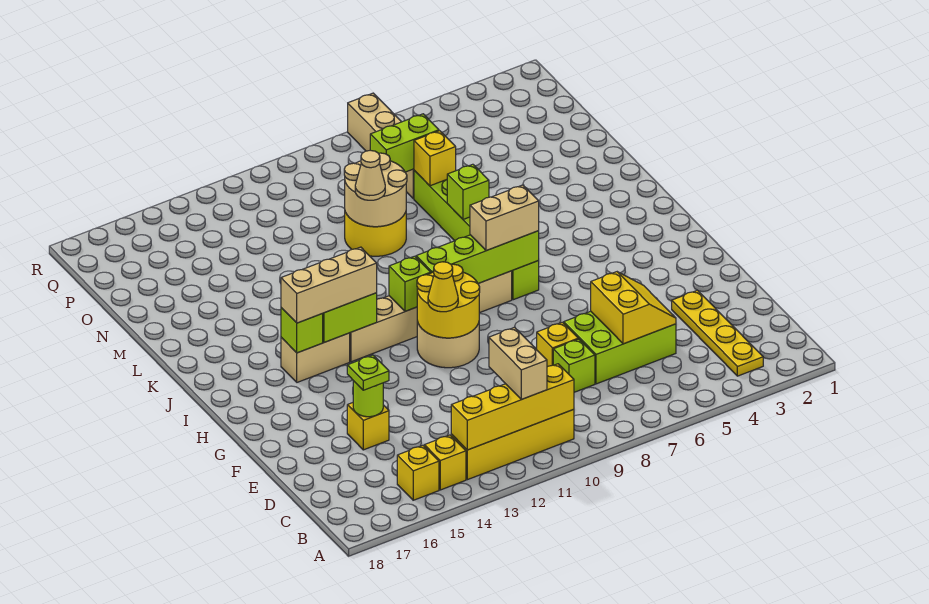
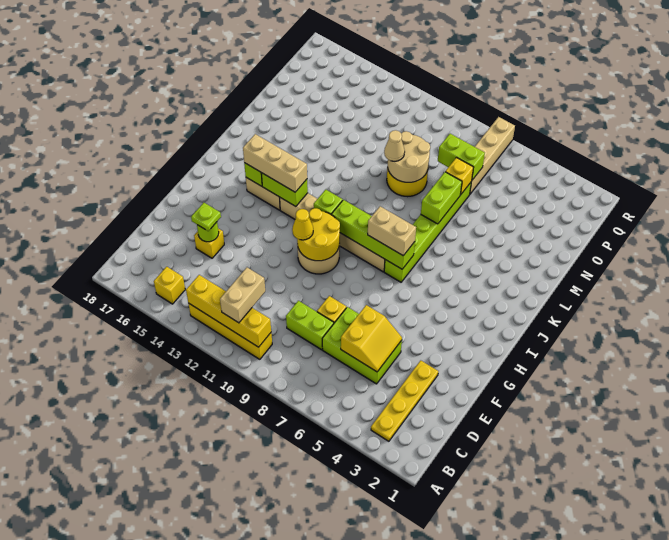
yellow brick B14 level 1 -> none
lime brick D8 level 1 -> lime brick D8:D9 level 1
lime brick L7 level 2 -> lime brick L7:M7 level 2

